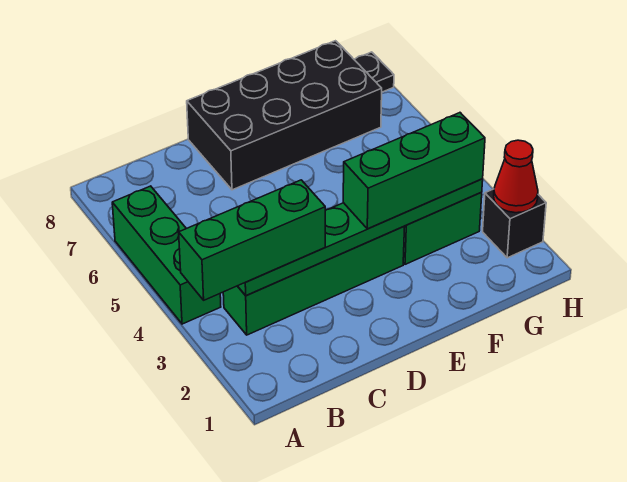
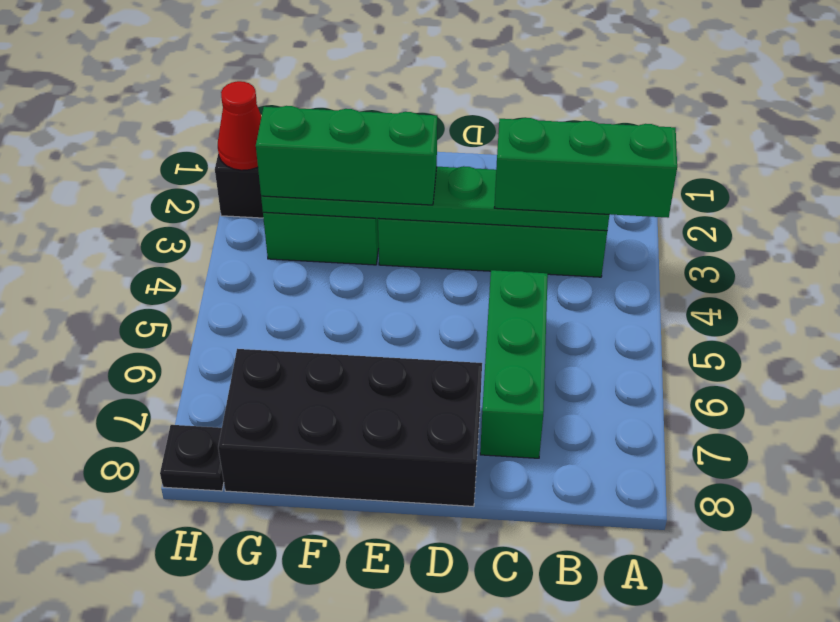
green brick A4:A6 level 1 -> green brick C5:C7 level 1

